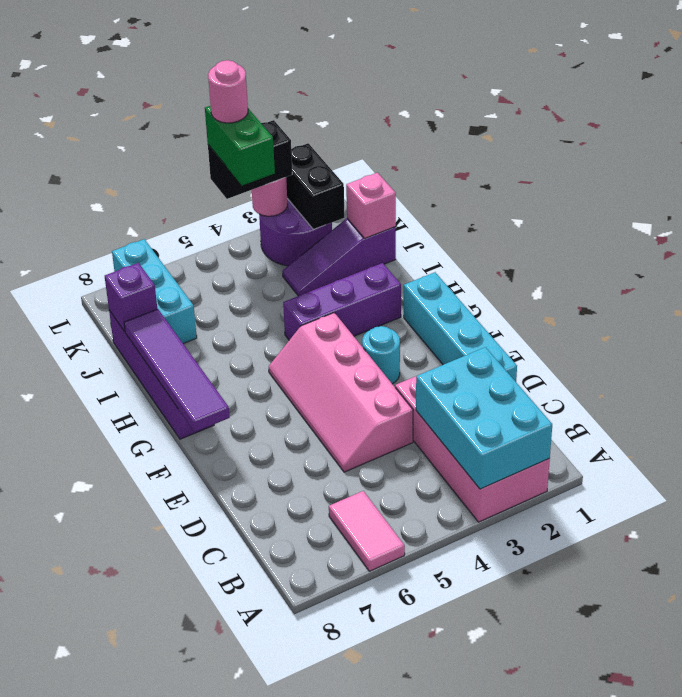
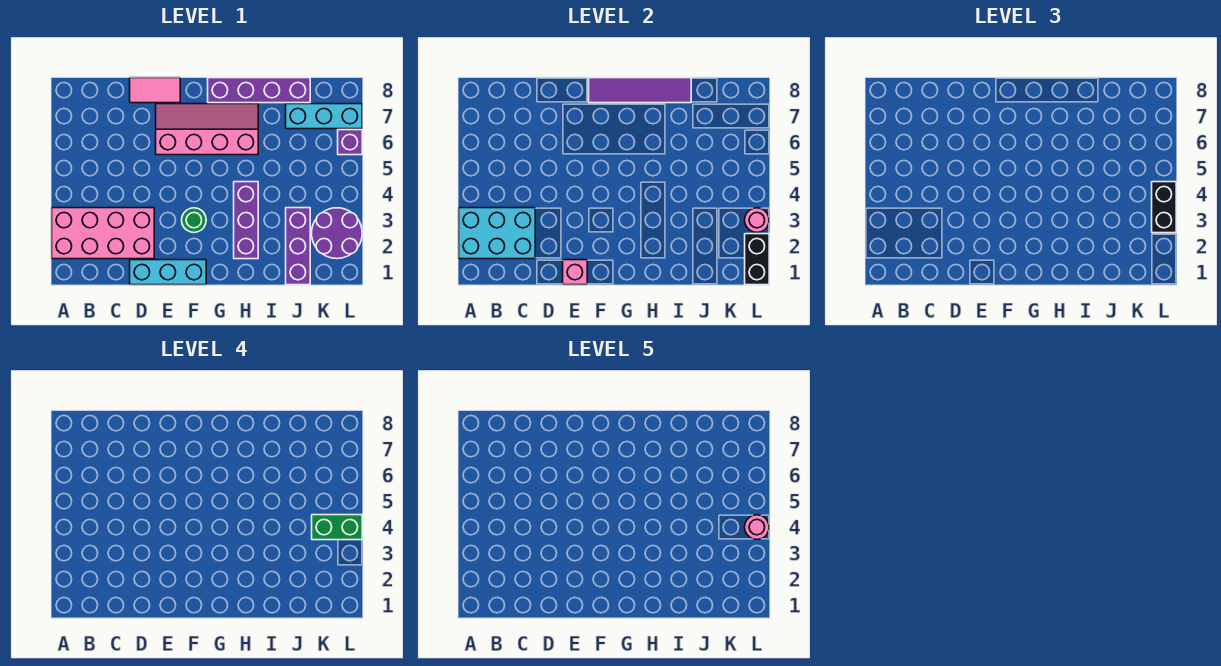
pink tile A6:B6 level 1 -> pink tile D8:E8 level 1
cyan brick D1:G1 level 1 -> cyan brick D1:F1 level 1
pink slope D4:G5 level 1 top 4 -> pink slope E6:H7 level 1 top 6
cyan round brick F3 level 1 -> green round brick F3 level 1
purple slope J1:J3 level 1 top 1 -> purple brick J1:J3 level 1
pink brick J1 level 2 -> pink brick E1 level 2
purple brick J8 level 2 -> purple brick L6 level 1
black brick K2:L2 level 2 -> black brick L1:L2 level 2

